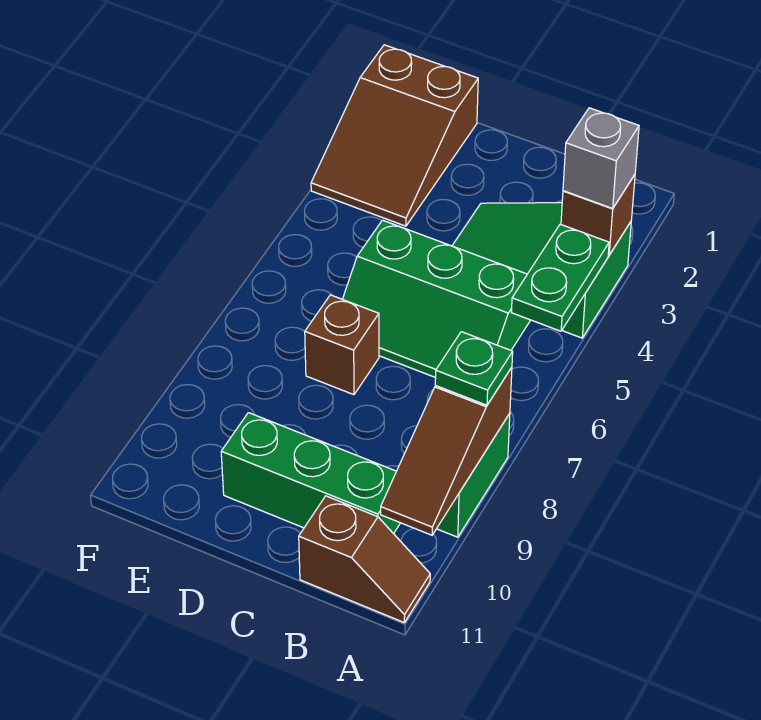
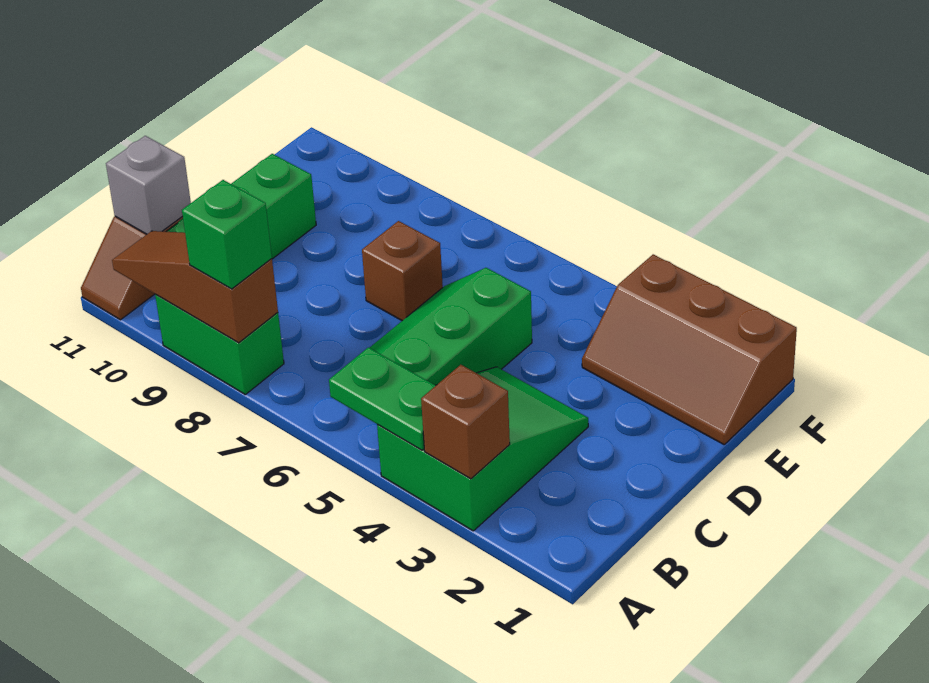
grey brick A3 level 3 -> grey brick B11 level 2
green plate A8 level 3 -> green brick A8 level 3
brown slope E1:F3 level 1 top 1 -> brown slope E1:F3 level 1 top F

